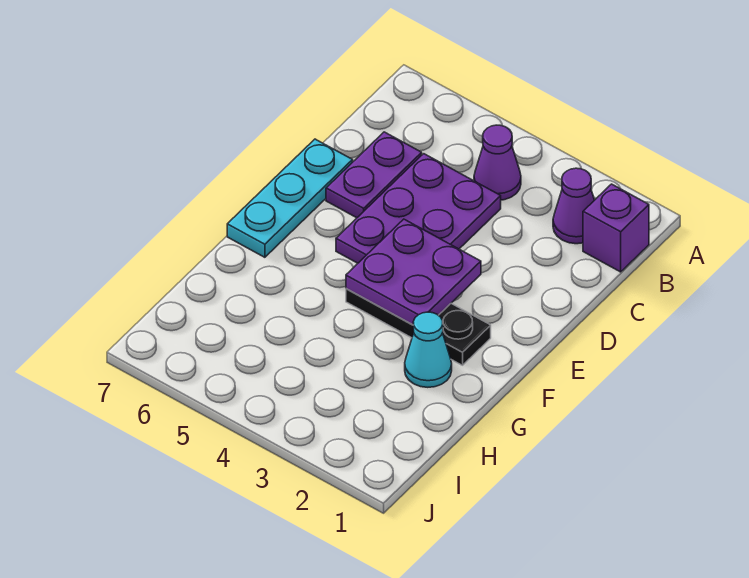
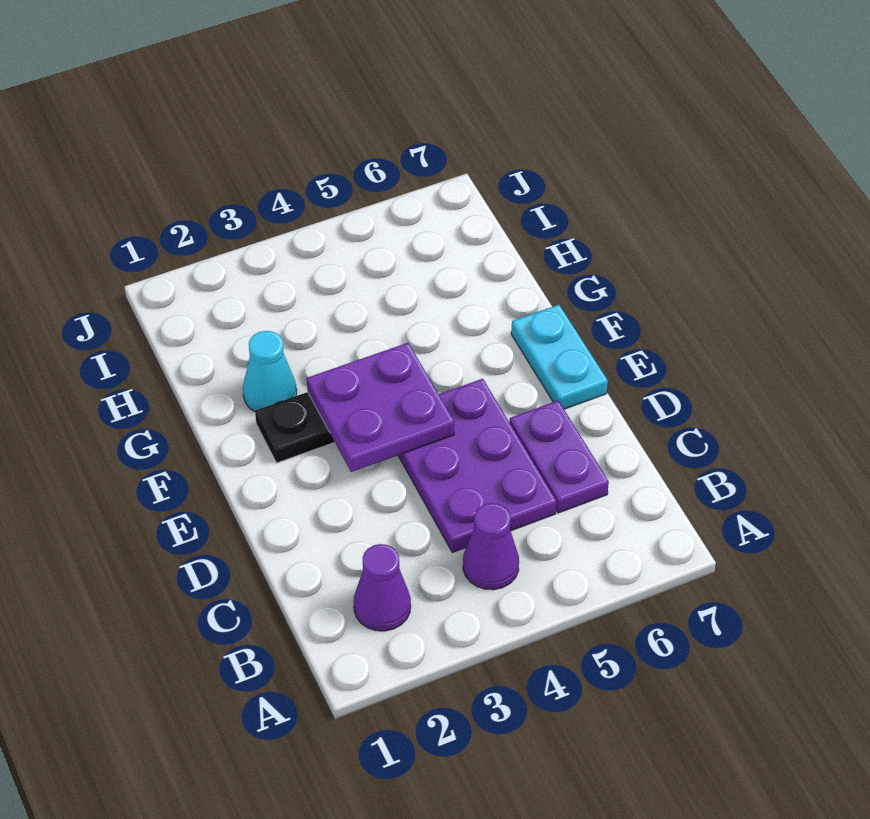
purple brick B1 level 1 -> none
cyan plate D7:F7 level 1 -> cyan plate E7:F7 level 1

